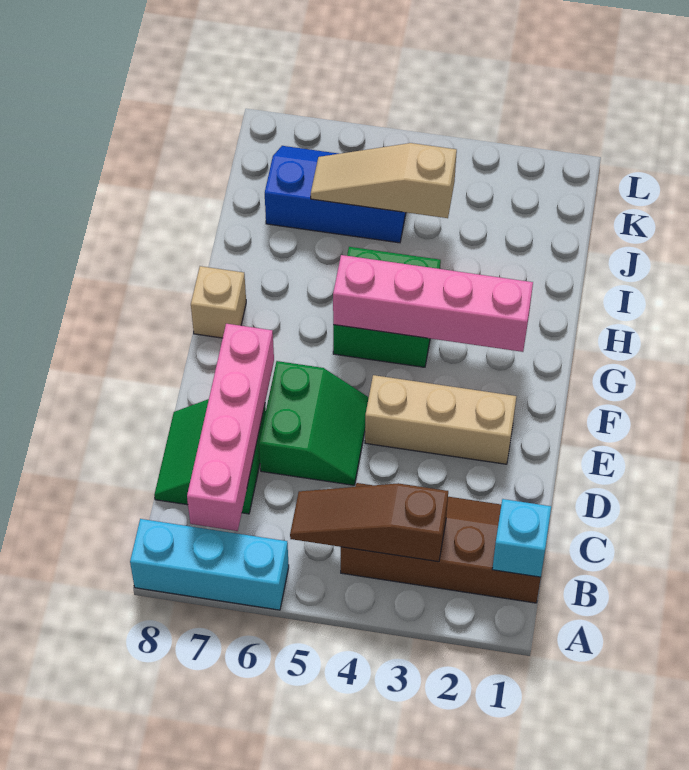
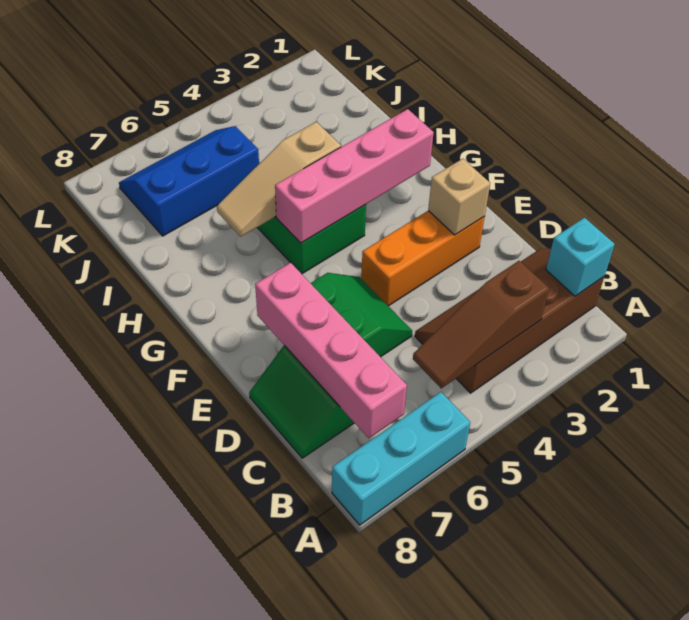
tan brick E2:E4 level 1 -> orange brick E2:E4 level 1
tan brick G8 level 1 -> tan brick E2 level 2
tan slope J4:J6 level 2 top 4 -> tan slope H4:H6 level 2 top 4

